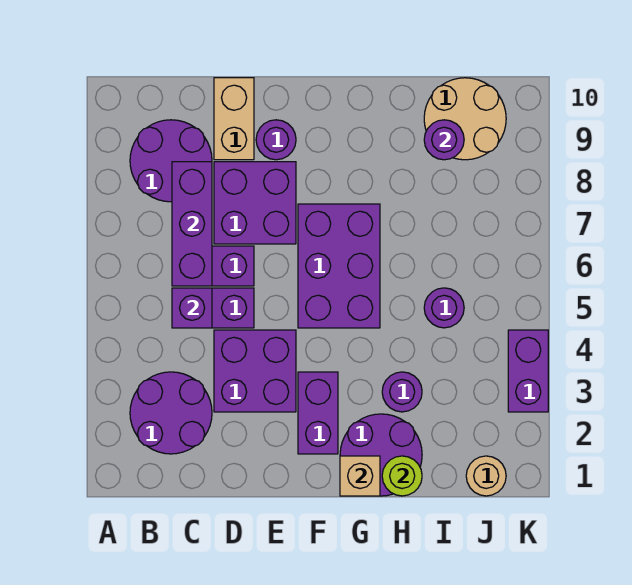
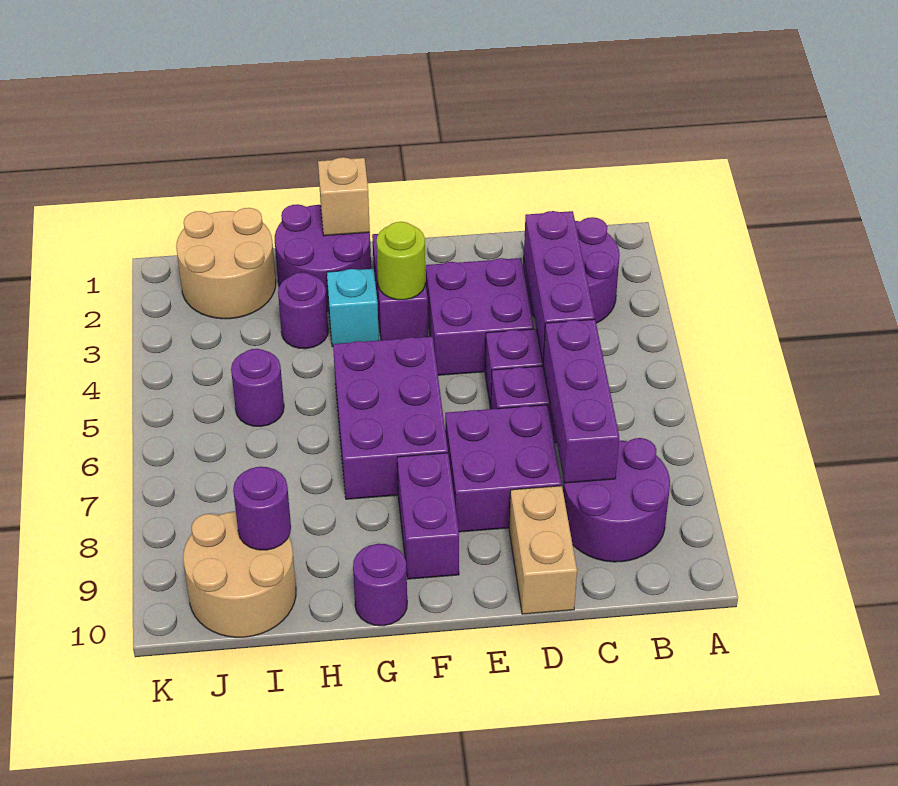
purple brick C5 level 2 -> purple brick C3:C5 level 2
purple round brick E9 level 1 -> purple round brick G10 level 1
none -> cyan brick G3 level 1
lime round brick H1 level 2 -> lime round brick F3 level 2
tan round brick J1 level 1 -> tan round brick I1:J2 level 1
purple brick K3:K4 level 1 -> purple brick F8:F9 level 1

